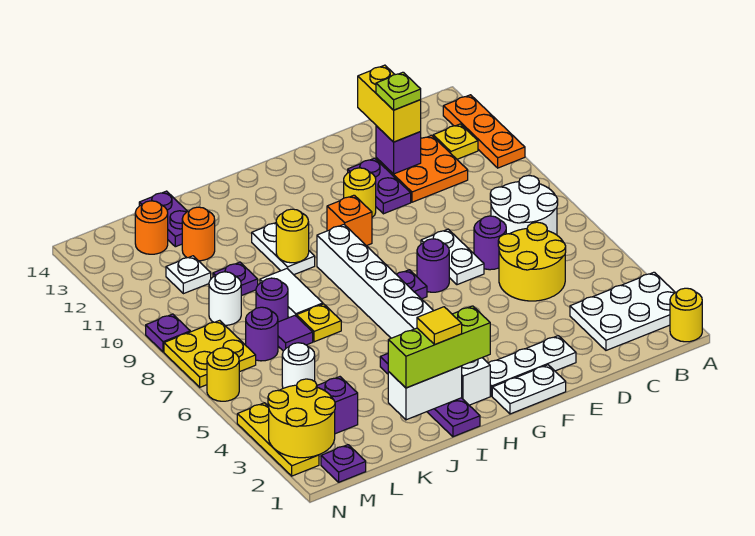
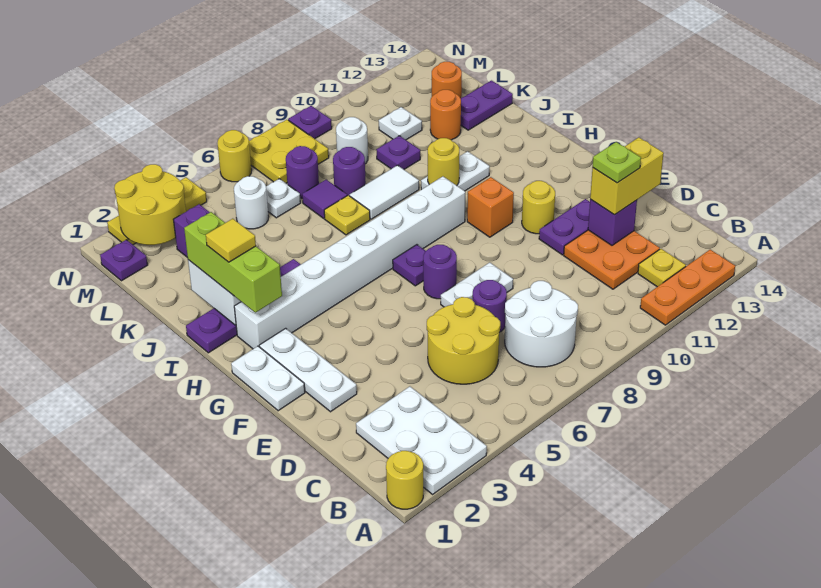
none -> white plate L6 level 1

